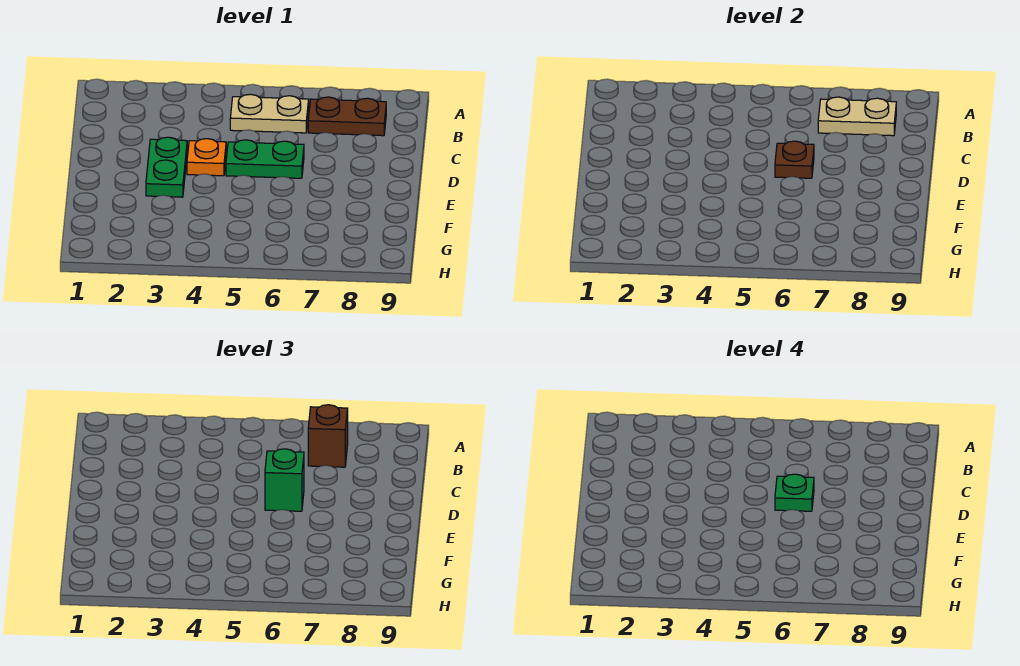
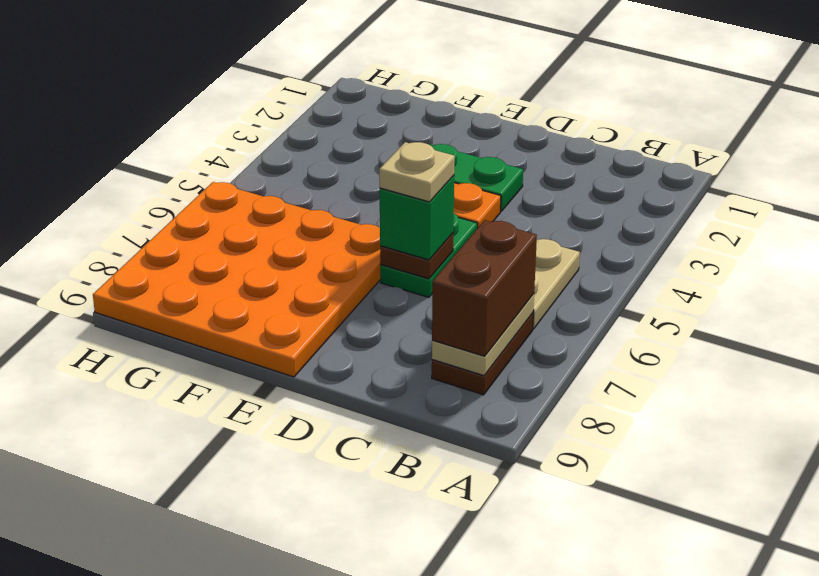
brown brick B7 level 3 -> brown brick B7:B8 level 3
green plate D6 level 4 -> tan plate D6 level 4
none -> orange plate E6:H9 level 1

